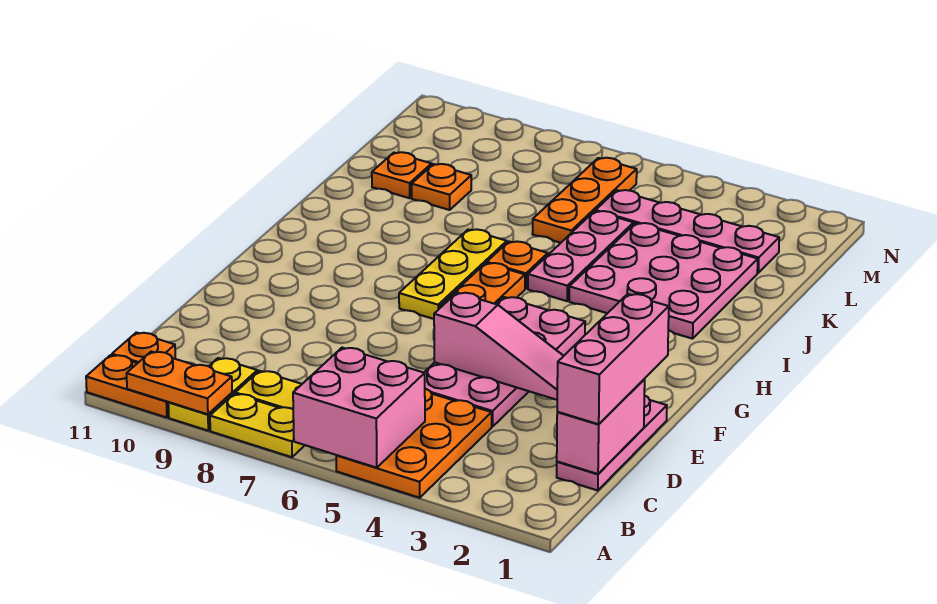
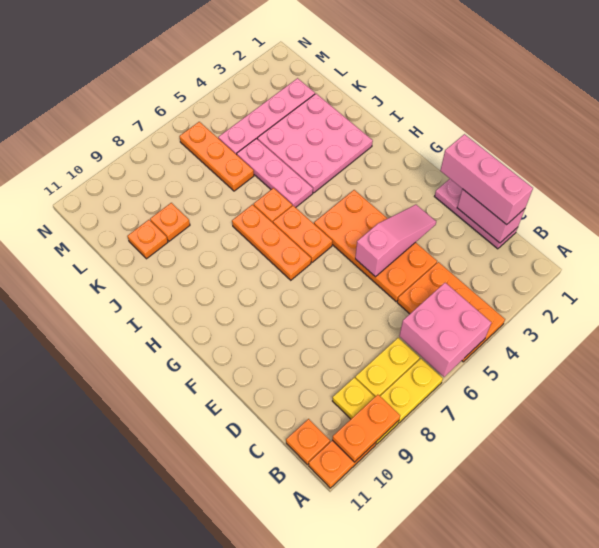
pink plate D4:G5 level 1 -> orange plate D4:G5 level 1
yellow plate G7:I7 level 1 -> orange plate G7:I7 level 1

